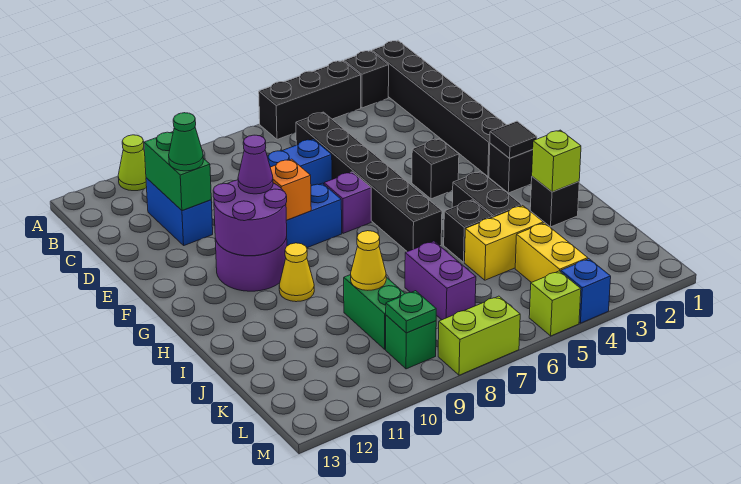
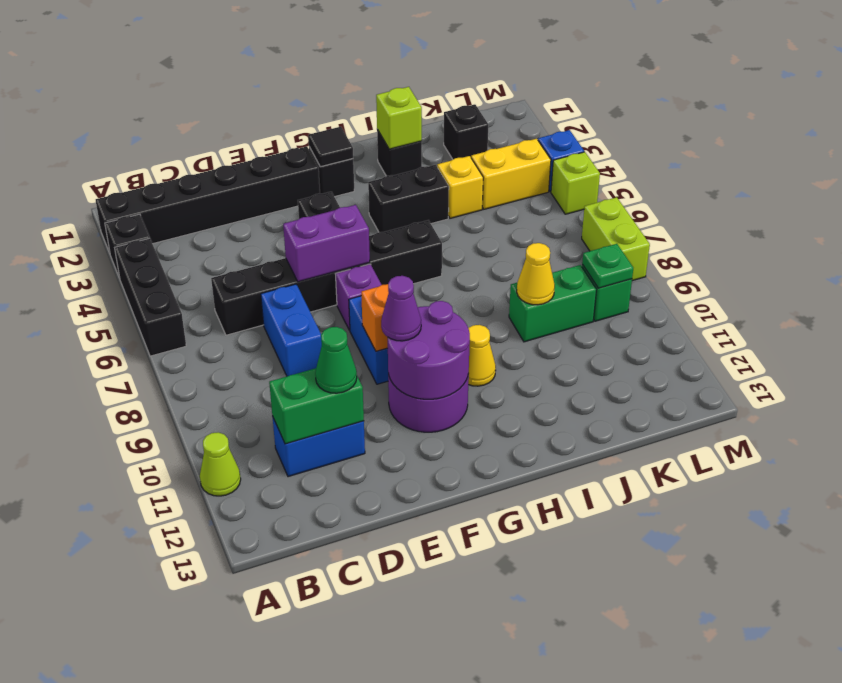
black brick I5 level 1 -> black brick K2 level 1
yellow brick J4:J5 level 1 -> yellow brick J4 level 1
purple brick J7:K7 level 1 -> purple brick E6:F6 level 2

